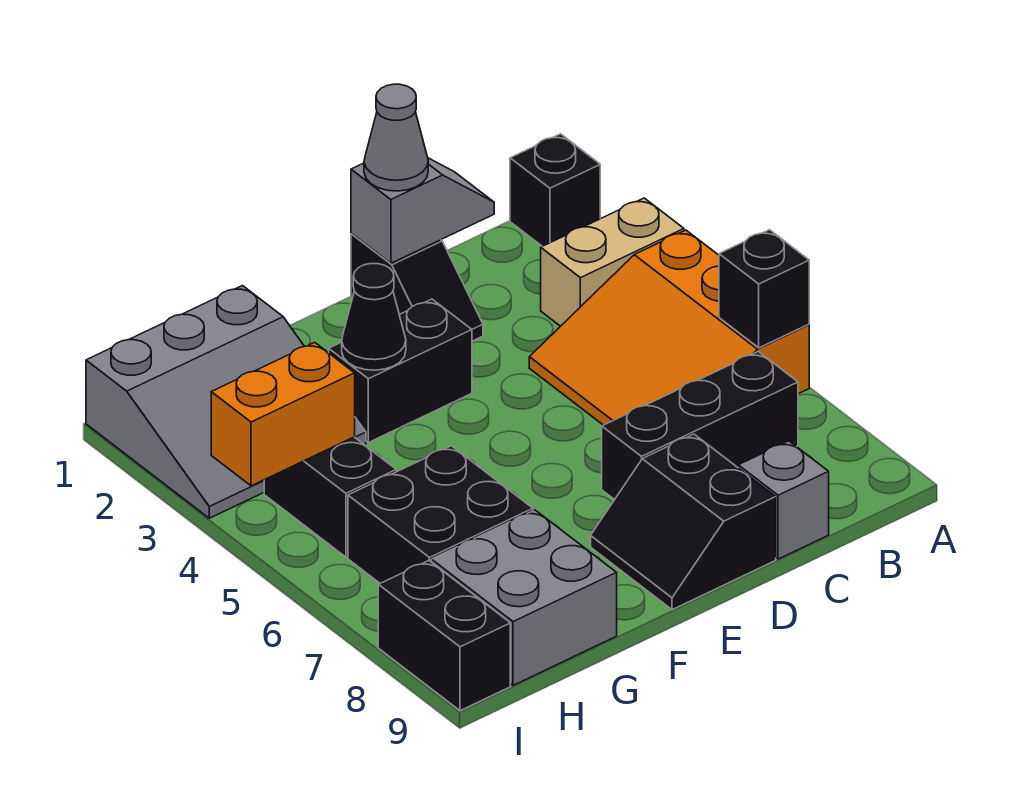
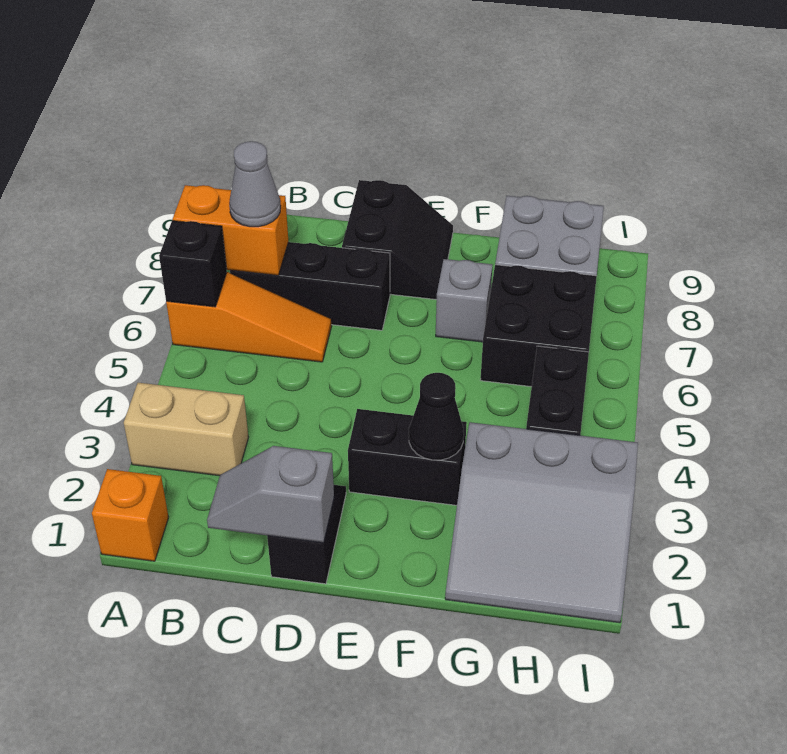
black brick A1 level 1 -> orange brick A1 level 1
orange slope A4:C6 level 1 top A -> orange slope A6:C6 level 1 top A
grey brick C9 level 1 -> grey brick F7 level 1
grey cone D1 level 3 -> grey cone B7 level 3
grey slope G1:I3 level 1 top 1 -> grey slope G1:I3 level 1 top 3
orange brick H4:I4 level 2 -> orange brick A7:B7 level 2
black brick I8:I9 level 1 -> none

